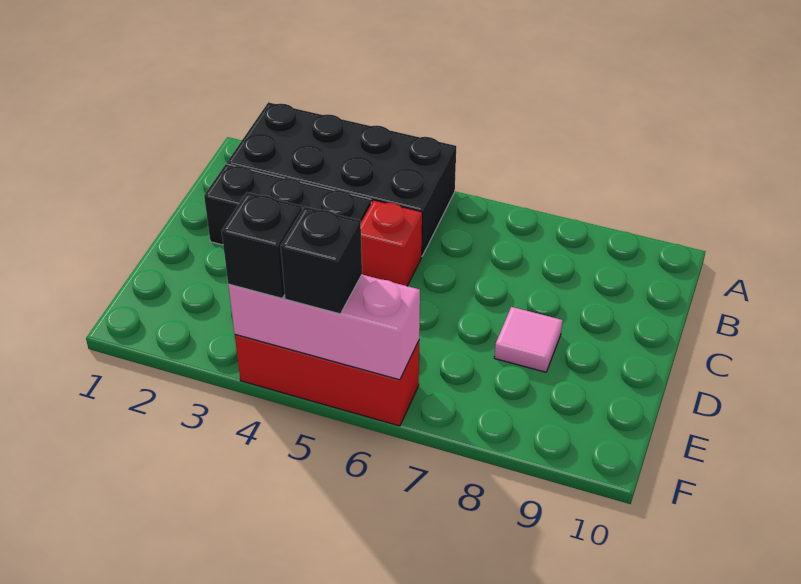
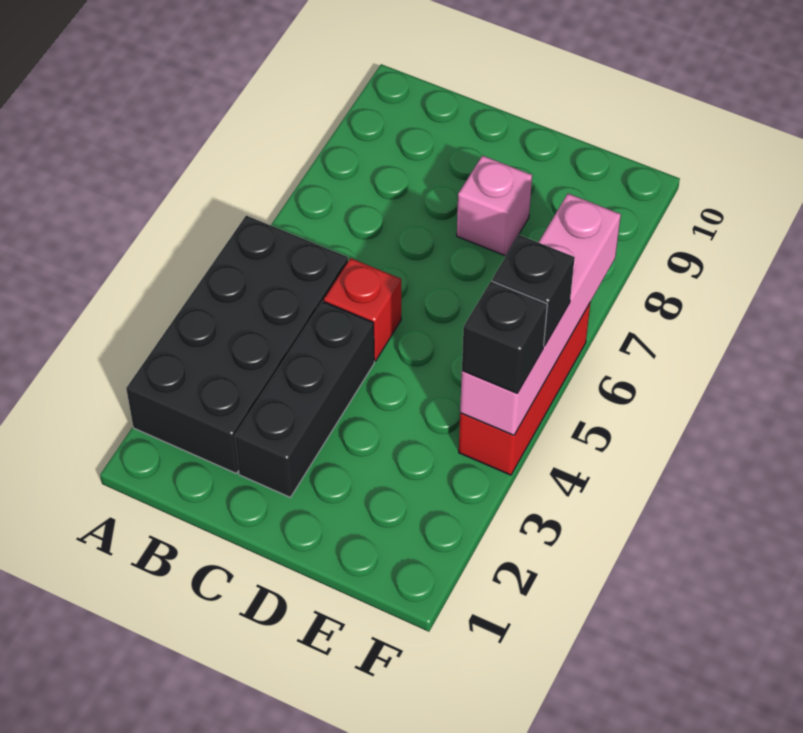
pink tile D8 level 1 -> pink brick D8 level 1
pink brick F4:F6 level 2 -> pink brick F4:F7 level 2

